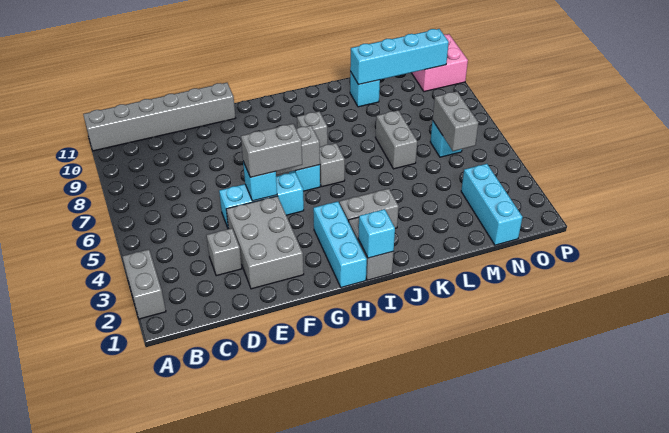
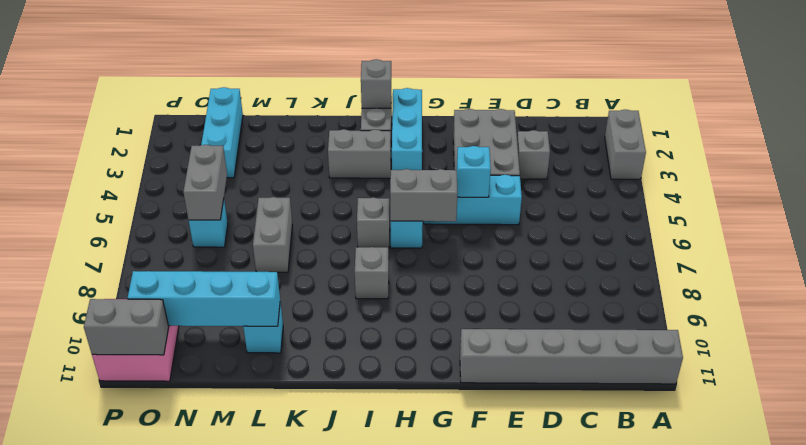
grey brick F5:G5 level 3 -> grey brick O11:P11 level 2
cyan brick I1 level 2 -> grey brick I1 level 2

